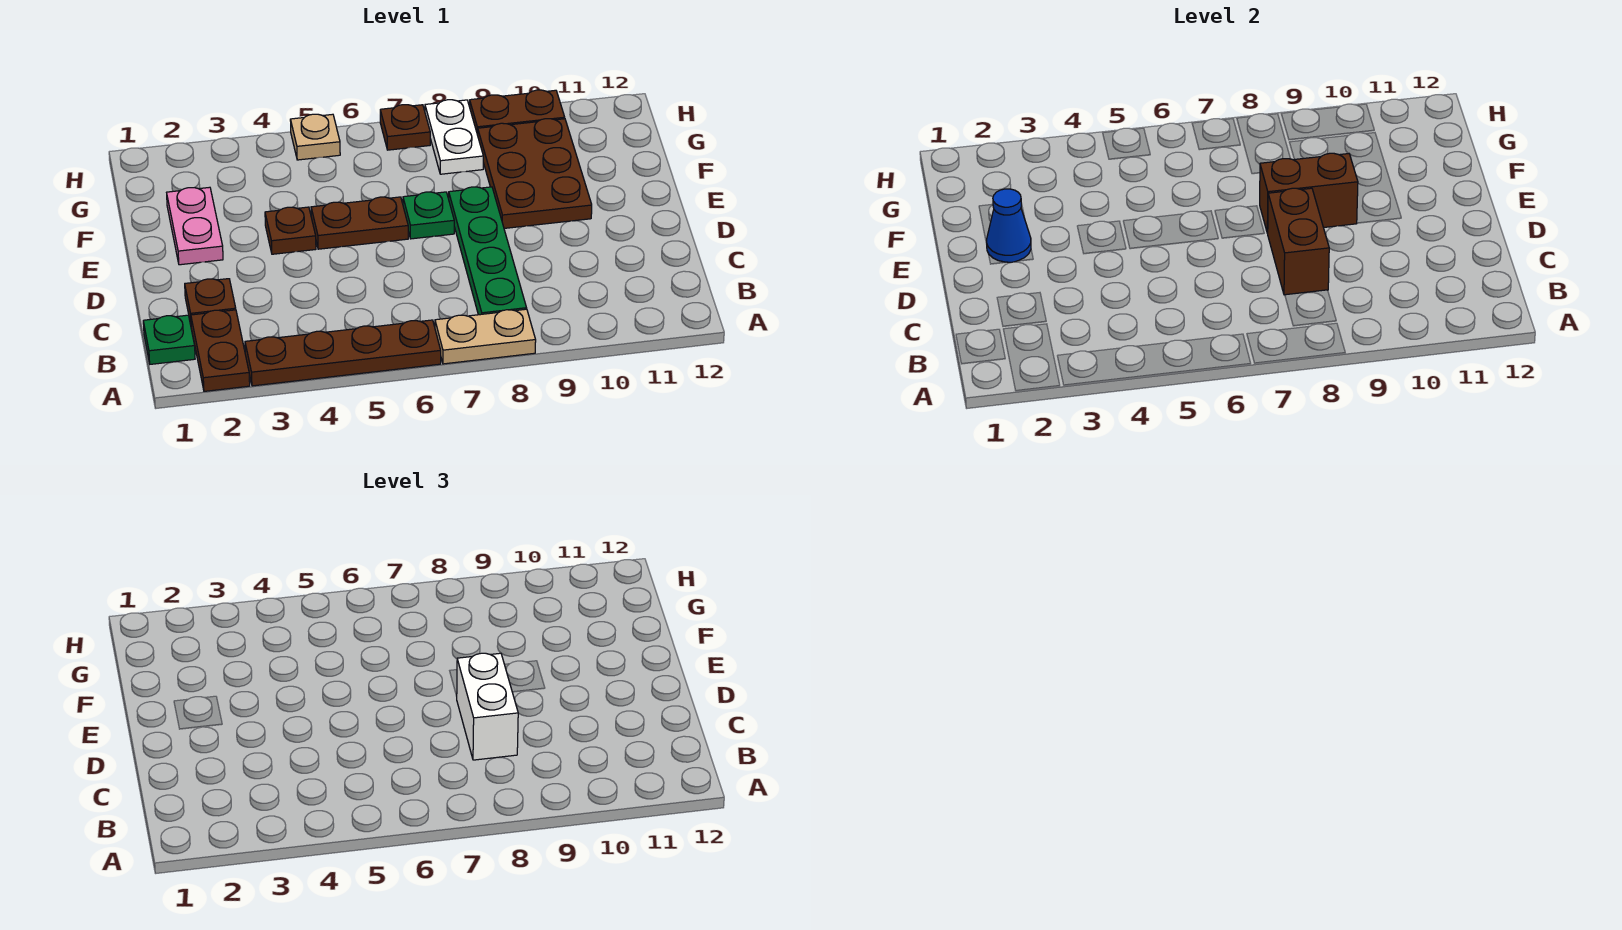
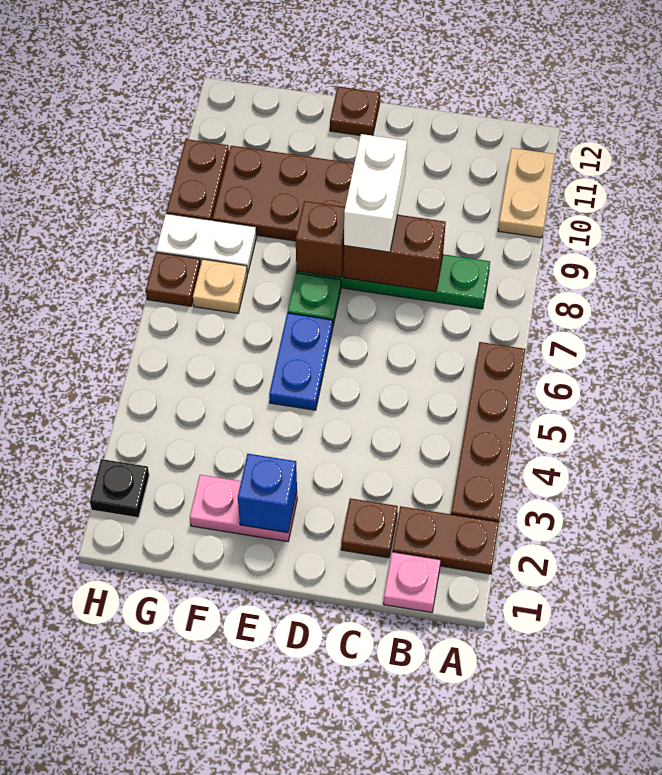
tan plate A7:A8 level 1 -> tan plate A10:A11 level 1
green plate B1 level 1 -> pink plate B1 level 1
white brick C8:D8 level 3 -> white brick D8:D9 level 3
blue cone E2 level 2 -> blue brick E2 level 2
brown plate E4 level 1 -> brown plate E12 level 1
brown plate E5:E6 level 1 -> blue plate E5:E6 level 1
brown brick E8:E9 level 2 -> brown brick E8 level 2
none -> black plate H2 level 1
tan plate H5 level 1 -> tan plate G7 level 1

